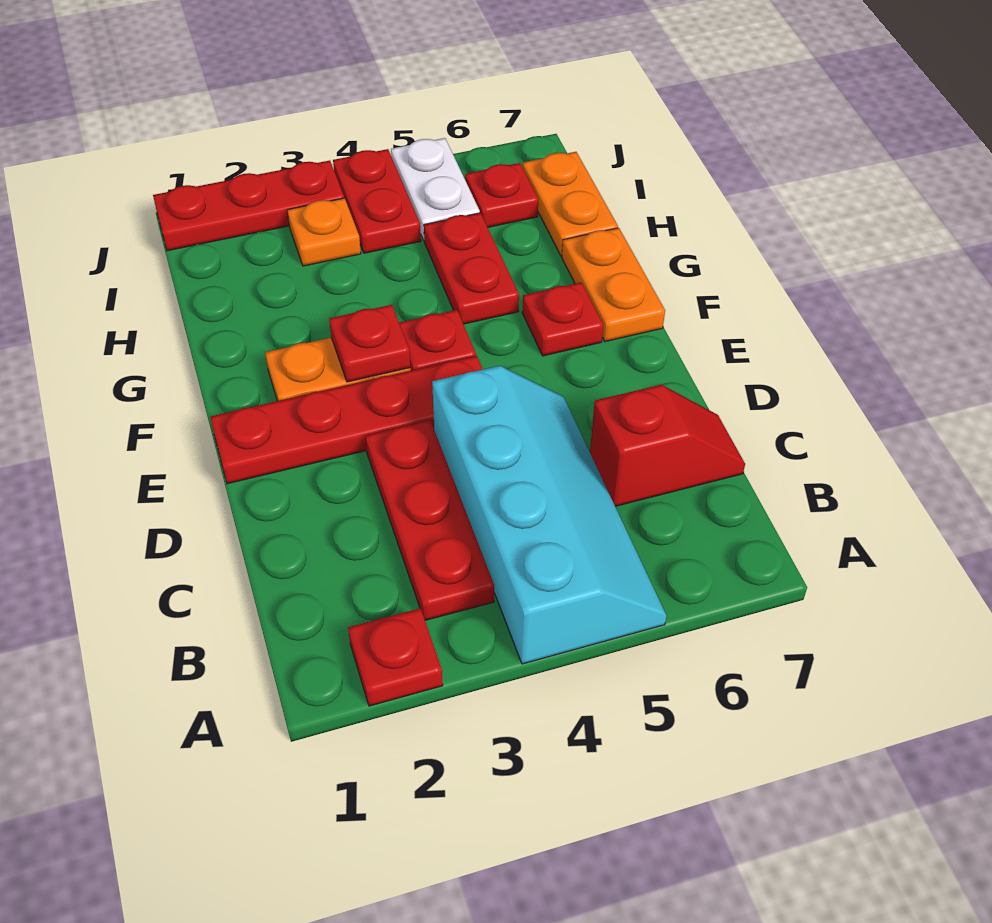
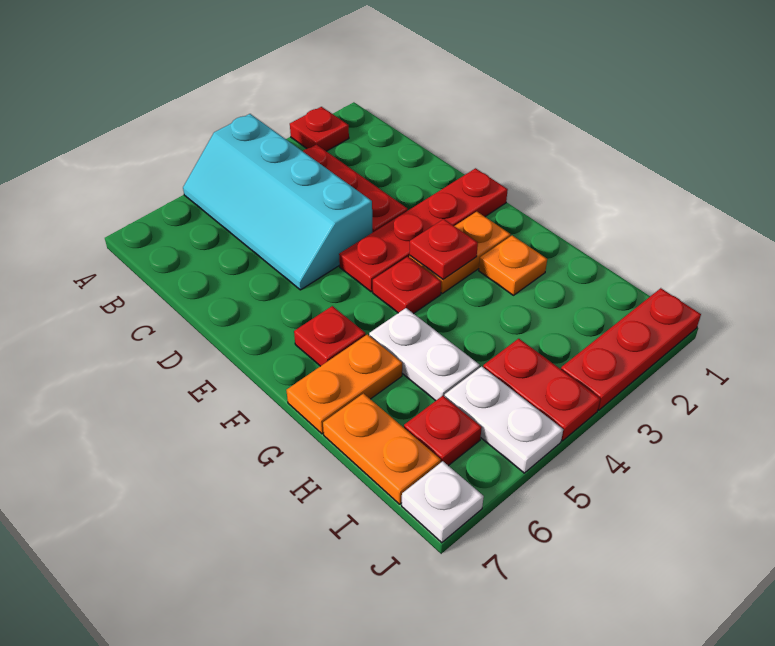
red slope C6:C7 level 1 top 6 -> none
orange plate F7:G7 level 1 -> orange plate G6:G7 level 1
red plate G5:H5 level 1 -> white plate G5:H5 level 1
orange plate I3 level 1 -> orange plate G2 level 1
none -> white plate J7 level 1

